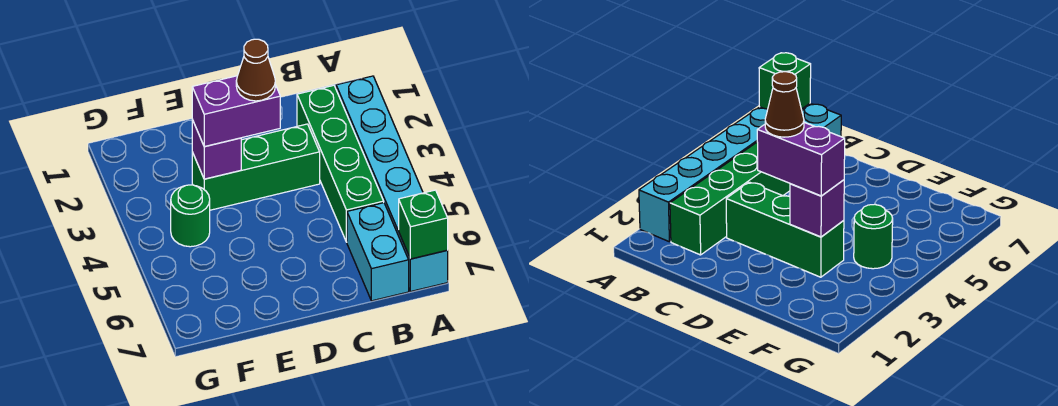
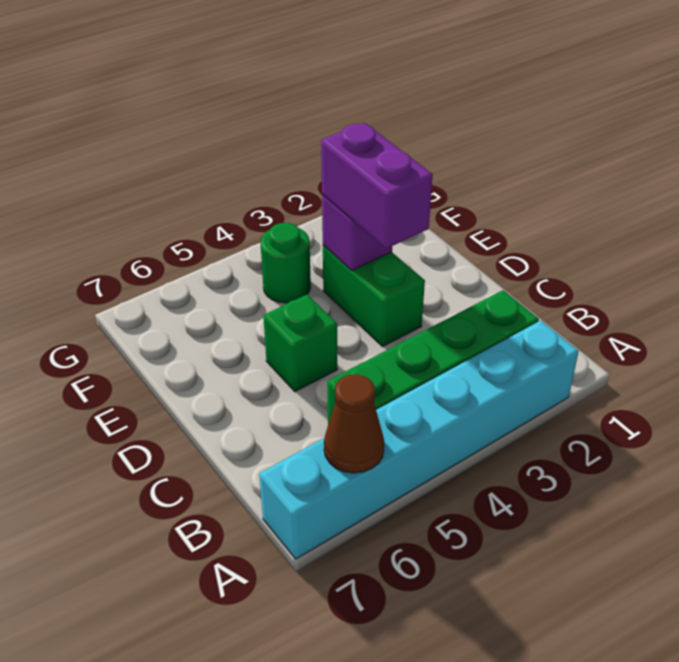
green brick A7 level 2 -> green brick D5 level 1
cyan brick B6:B7 level 1 -> none
green brick C3:E3 level 1 -> green brick D3:E3 level 1
brown cone D3 level 4 -> brown cone A6 level 2

